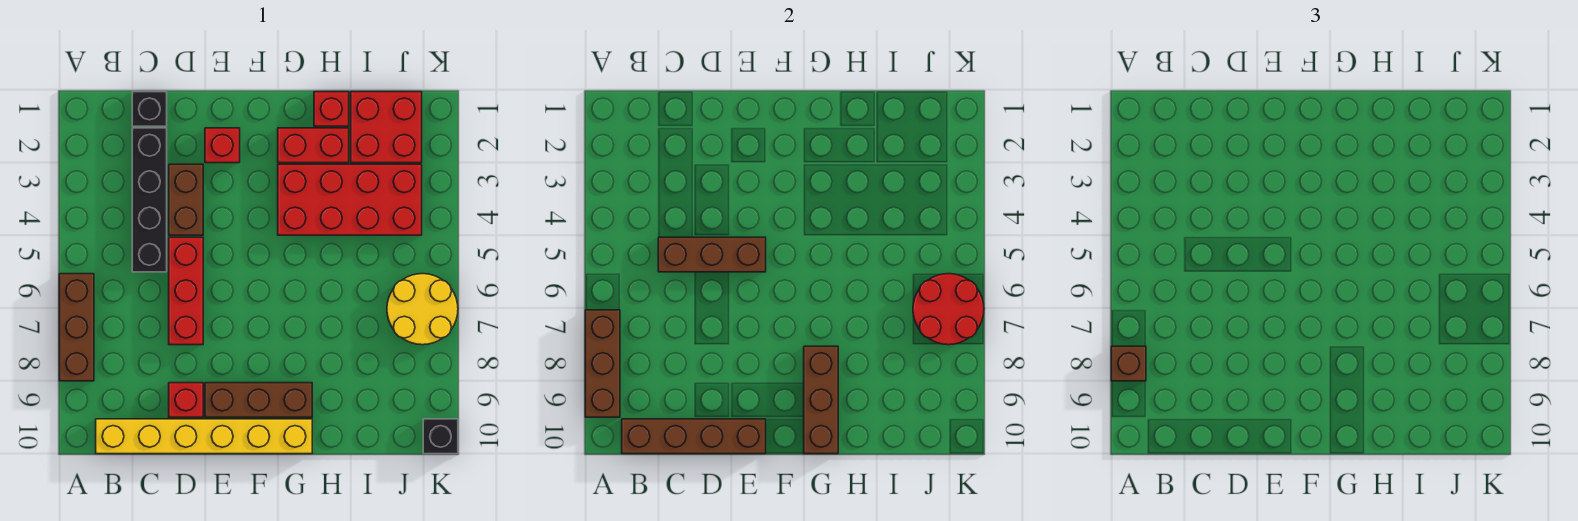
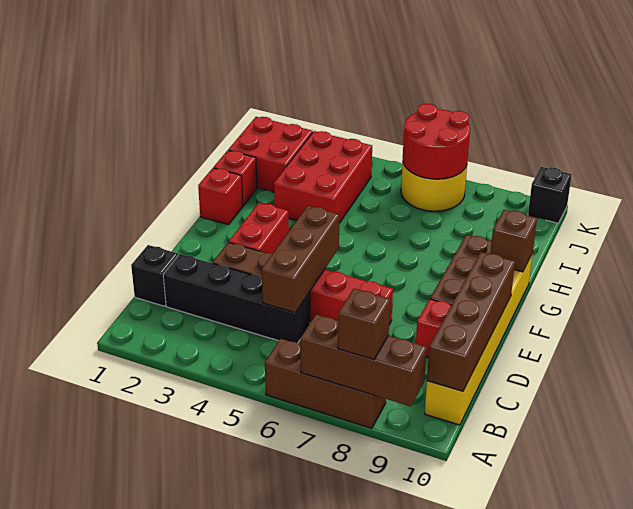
red brick E2 level 1 -> red brick G1 level 1
red brick G2:H2 level 1 -> red brick E3:F3 level 1
red brick G3:J4 level 1 -> red brick H3:J4 level 1
brown brick G8:G10 level 2 -> brown brick G10 level 2

